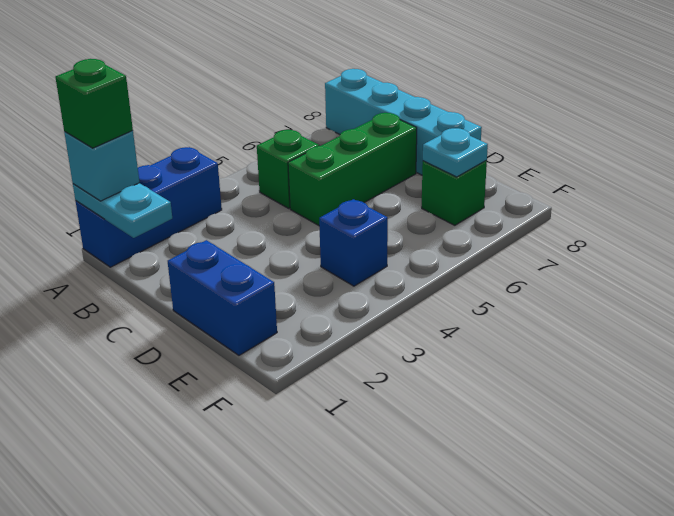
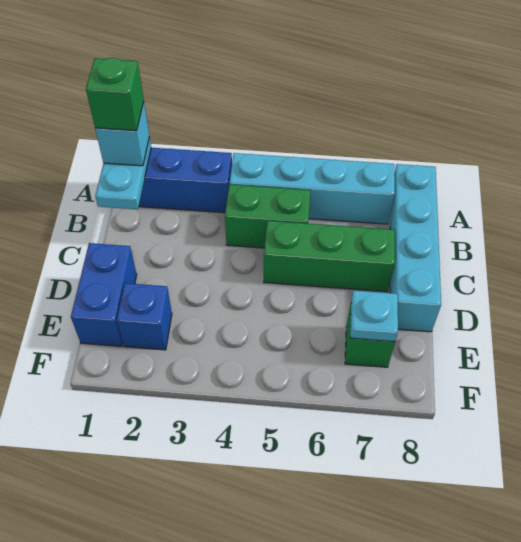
none -> cyan brick A4:A7 level 1
green brick B5 level 1 -> green brick B4:B5 level 1
blue brick E4 level 1 -> blue brick E2 level 1

